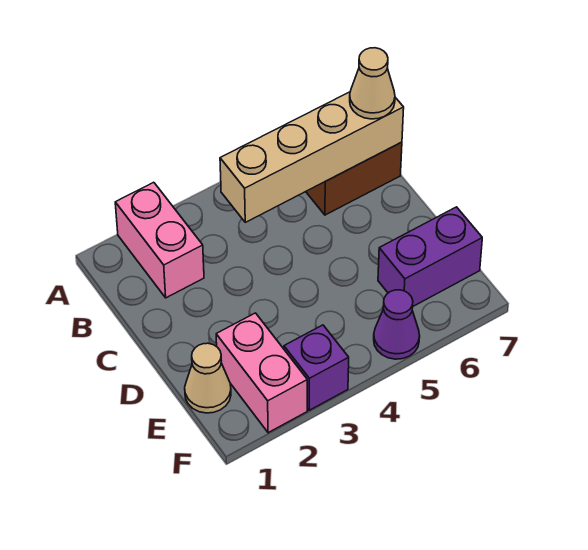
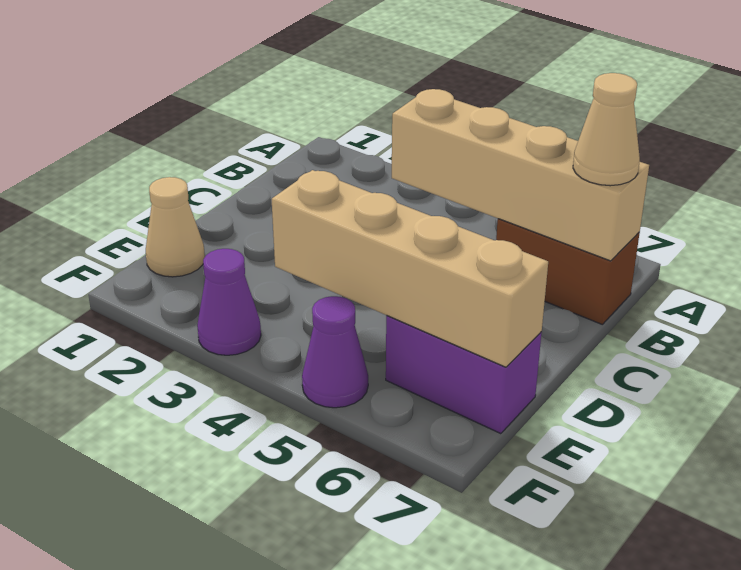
pink brick A2:B2 level 1 -> none
pink brick E2:F2 level 1 -> none
none -> tan brick E4:E7 level 2
purple brick F3 level 1 -> purple cone F3 level 1

